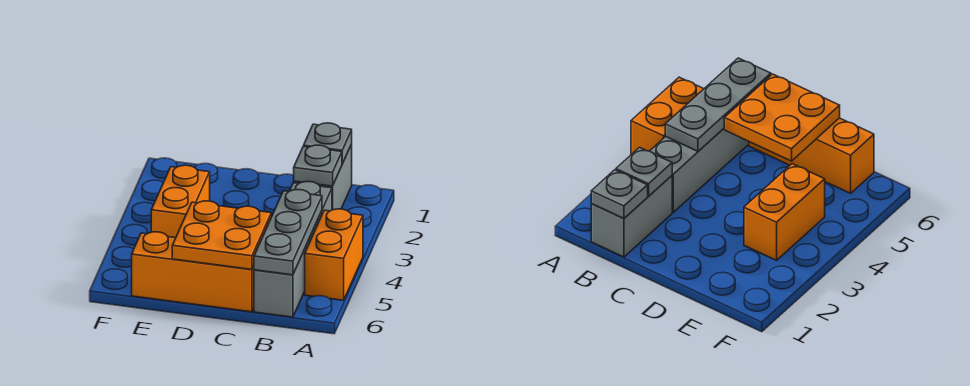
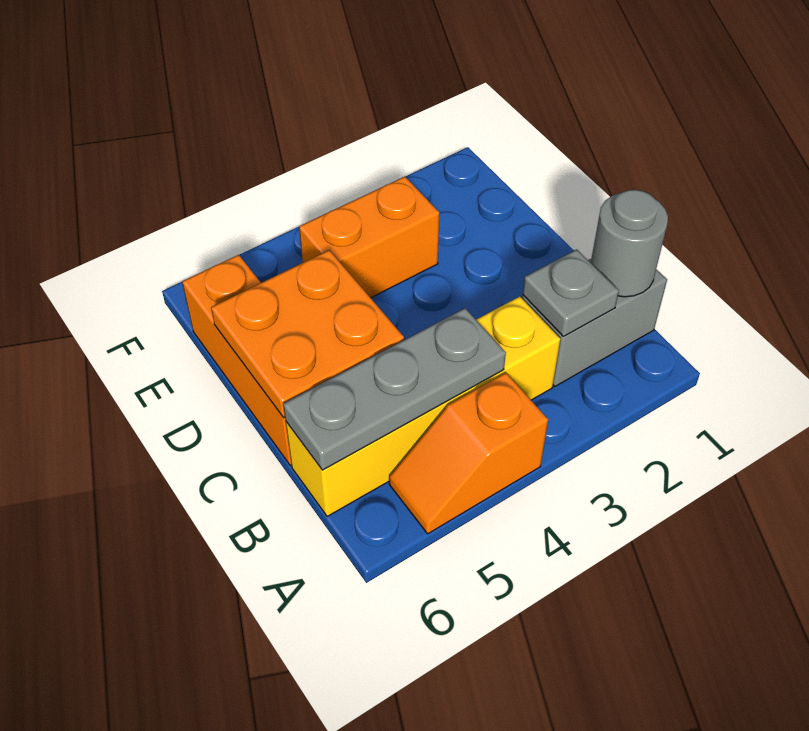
orange brick A4:A5 level 1 -> orange slope A4:A5 level 1 top 4
grey plate B1 level 2 -> grey round brick B1 level 2
grey brick B3:B6 level 1 -> yellow brick B3:B6 level 1

